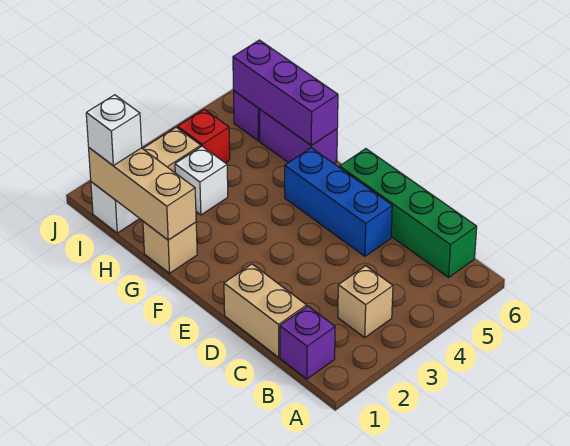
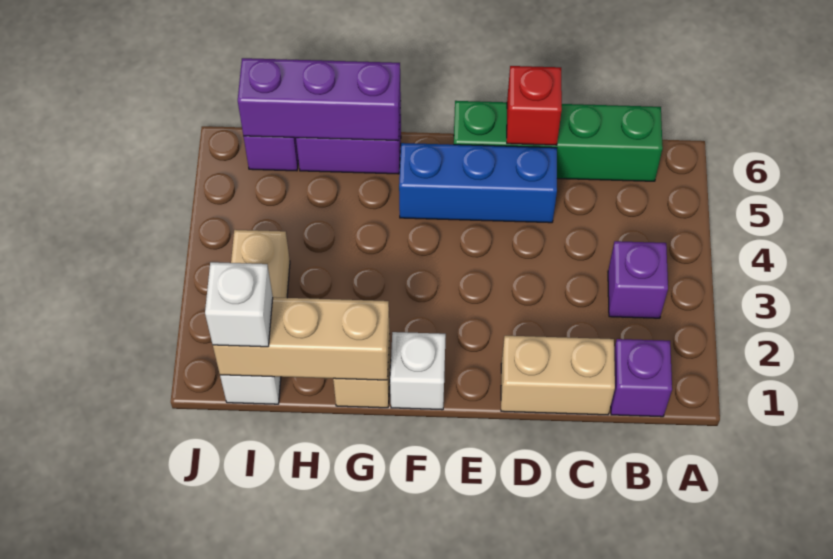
tan brick B3 level 1 -> purple brick B3 level 1
white brick H3 level 1 -> white brick F1 level 1
red brick I4 level 1 -> red brick D6 level 2

